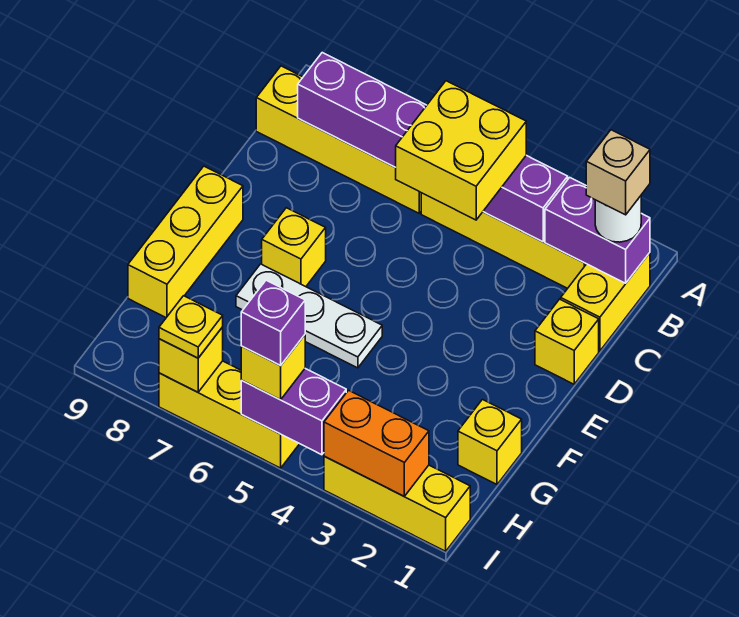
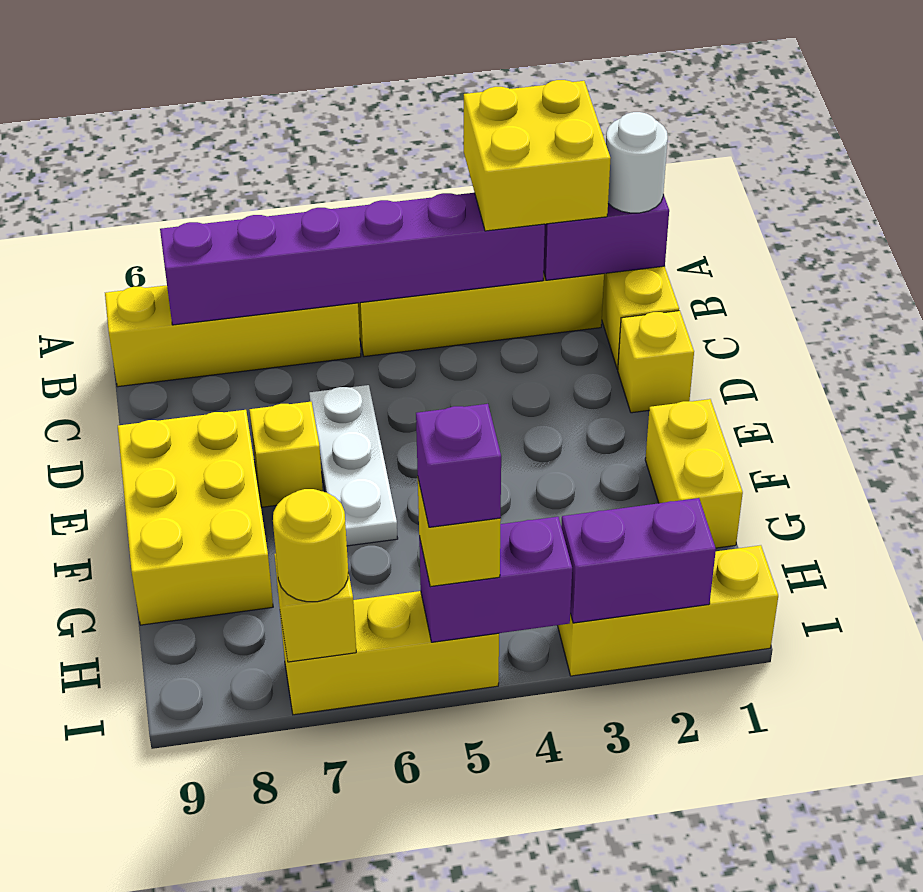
tan brick B1 level 4 -> none
yellow brick B4:C5 level 3 -> yellow brick A2:B3 level 3
yellow brick E9:G9 level 1 -> yellow brick E8:G9 level 1
white plate F5:F7 level 1 -> white plate D6:F6 level 1
yellow brick G1 level 1 -> yellow brick F1:G1 level 1
orange brick I2:I3 level 2 -> purple brick I2:I3 level 2
yellow plate I7 level 3 -> yellow round brick I7 level 3

